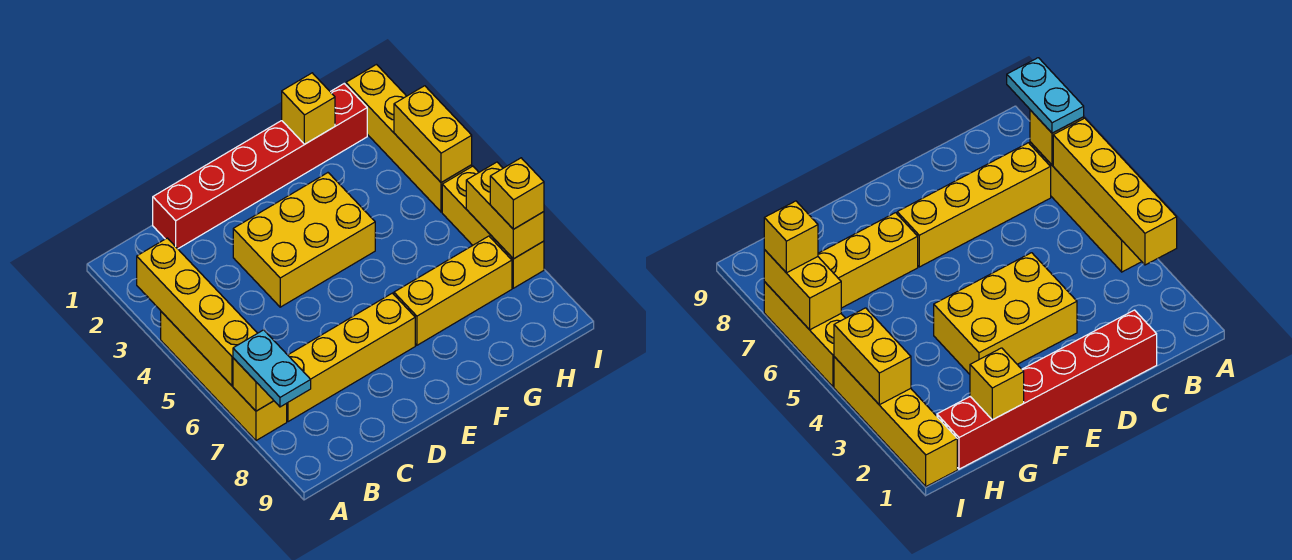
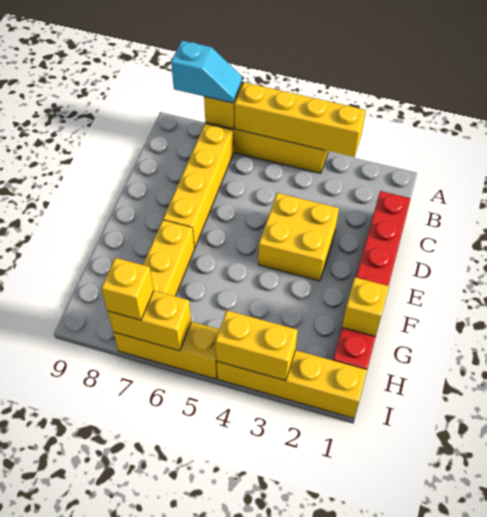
cyan plate A7:A8 level 3 -> cyan slope A7:A8 level 3 top 8
yellow brick D3:F4 level 1 -> yellow brick D3:E4 level 1

